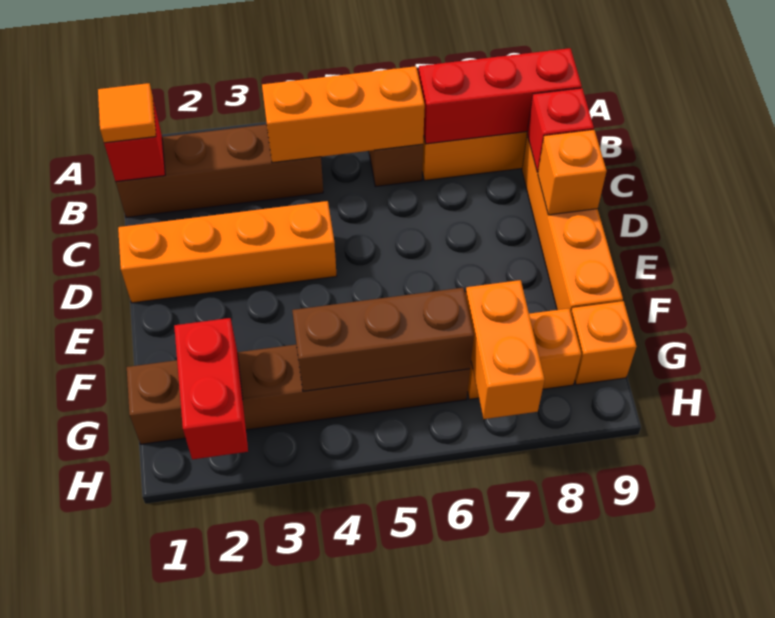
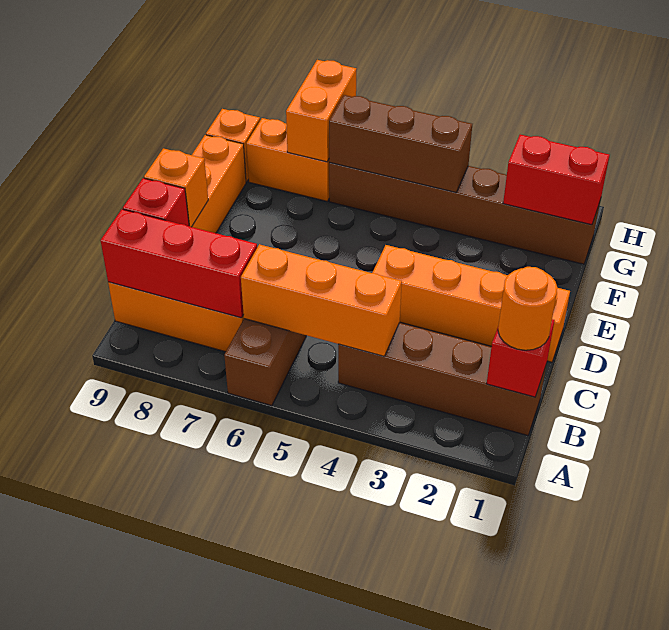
orange tile B1 level 3 -> orange round brick B1 level 3
red brick G2:H2 level 2 -> red brick G1:G2 level 2

